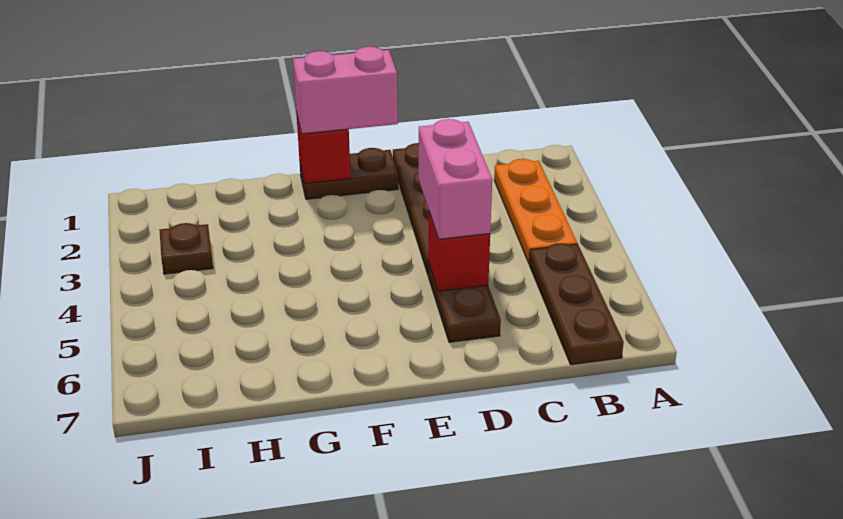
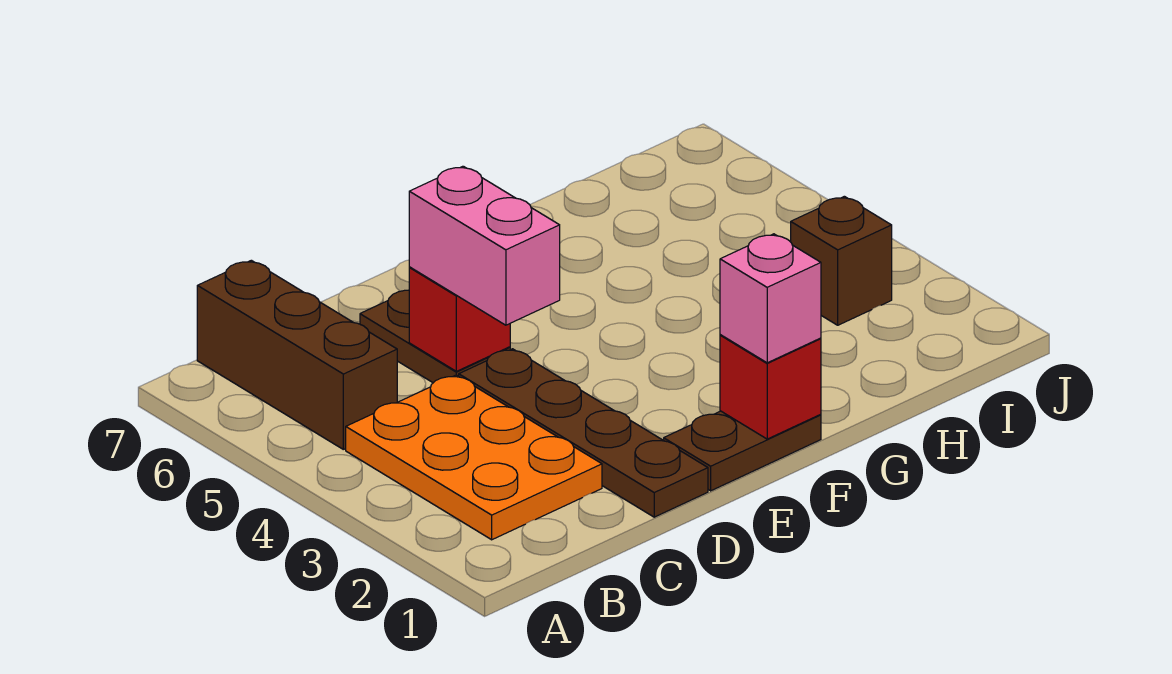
orange plate B2:B4 level 1 -> orange plate B2:C4 level 1
brown plate B5:B7 level 1 -> brown brick B5:B7 level 1
pink brick E1:F1 level 3 -> pink brick F1 level 3
brown plate I3 level 1 -> brown brick I3 level 1

